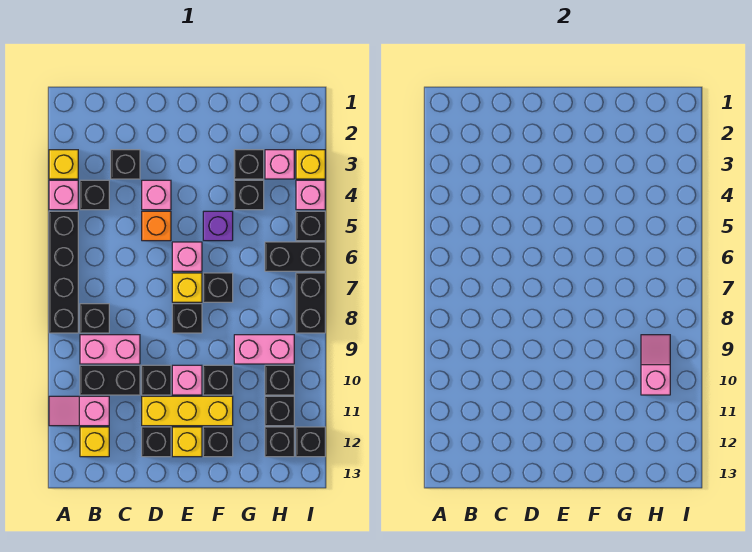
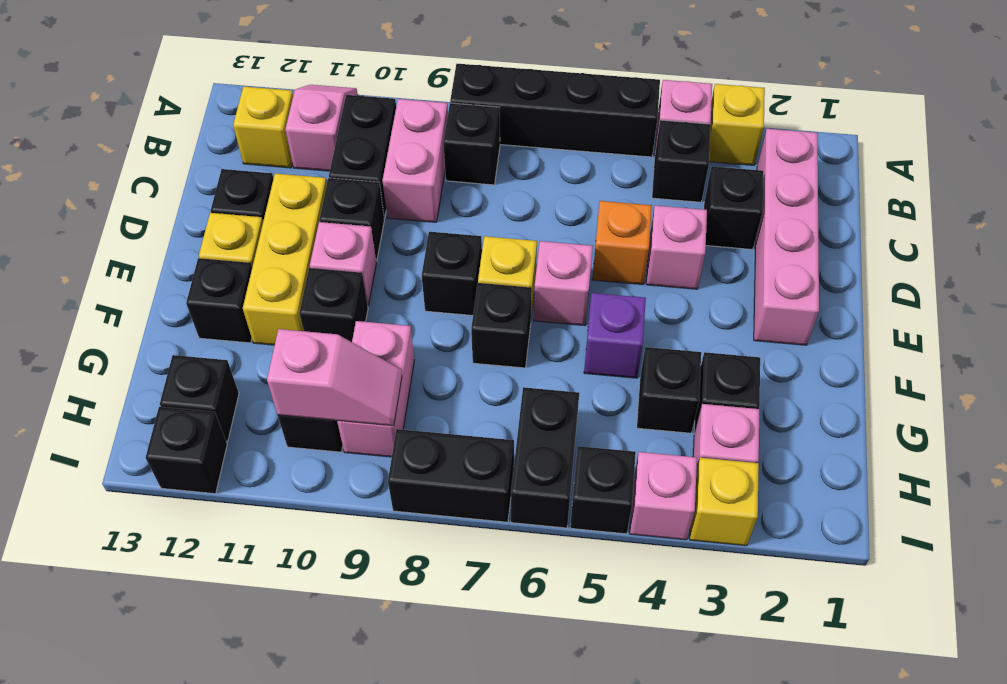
none -> pink brick B2:E2 level 1
black brick H11 level 1 -> none

